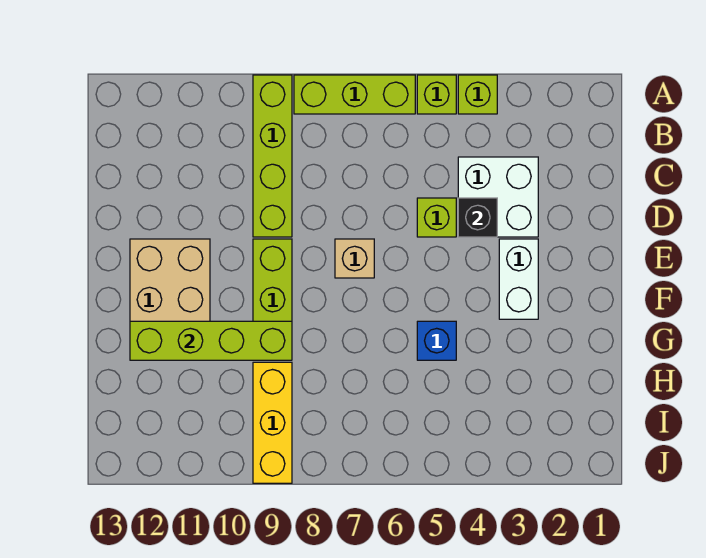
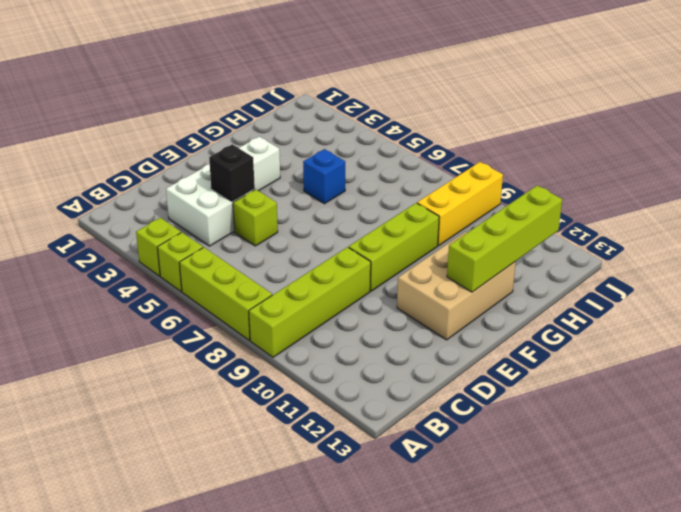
tan brick E7 level 1 -> none
lime brick G9:G12 level 2 -> lime brick F12:I12 level 2

